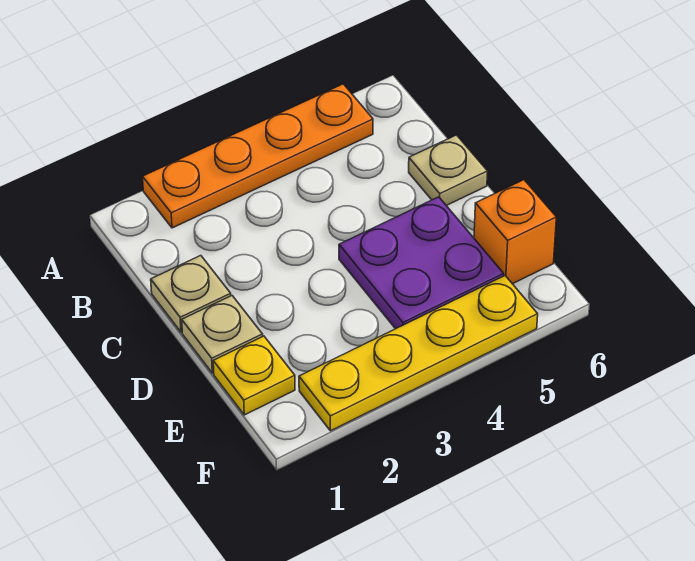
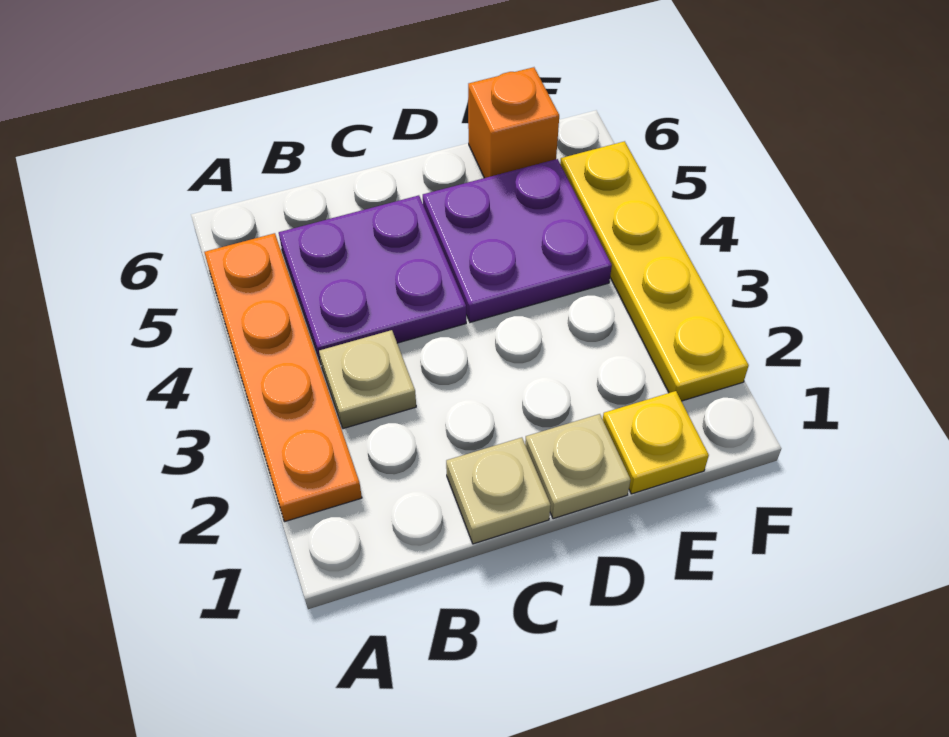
none -> purple plate B4:C5 level 1
tan plate C6 level 1 -> tan plate B3 level 1

